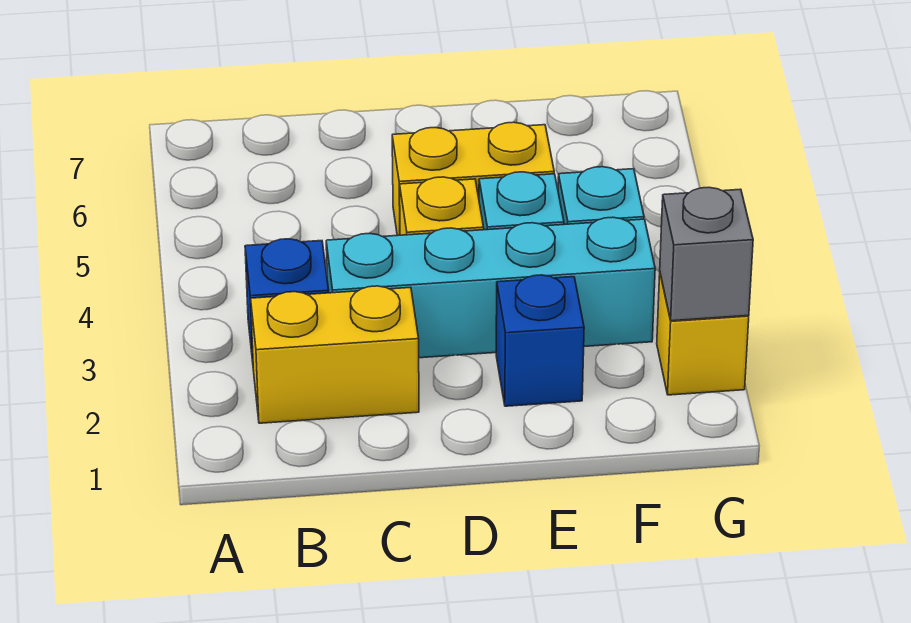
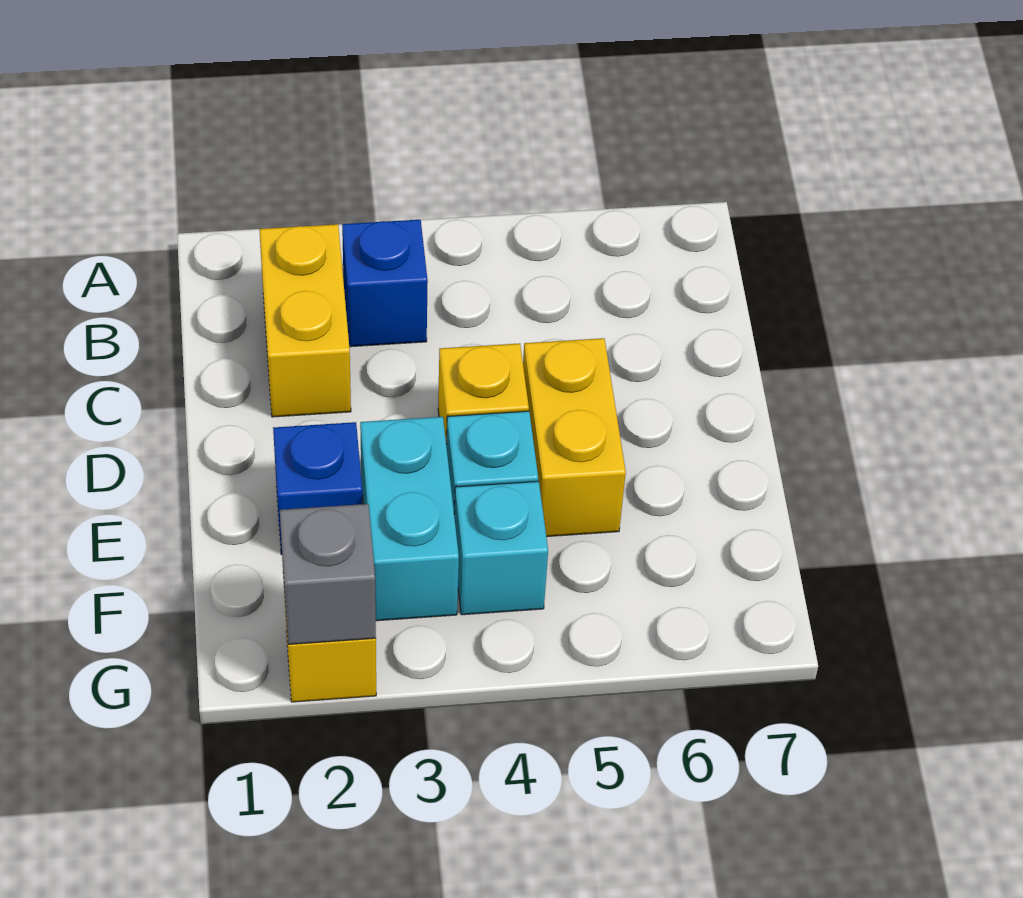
cyan brick C3:F3 level 1 -> cyan brick E3:F3 level 1

